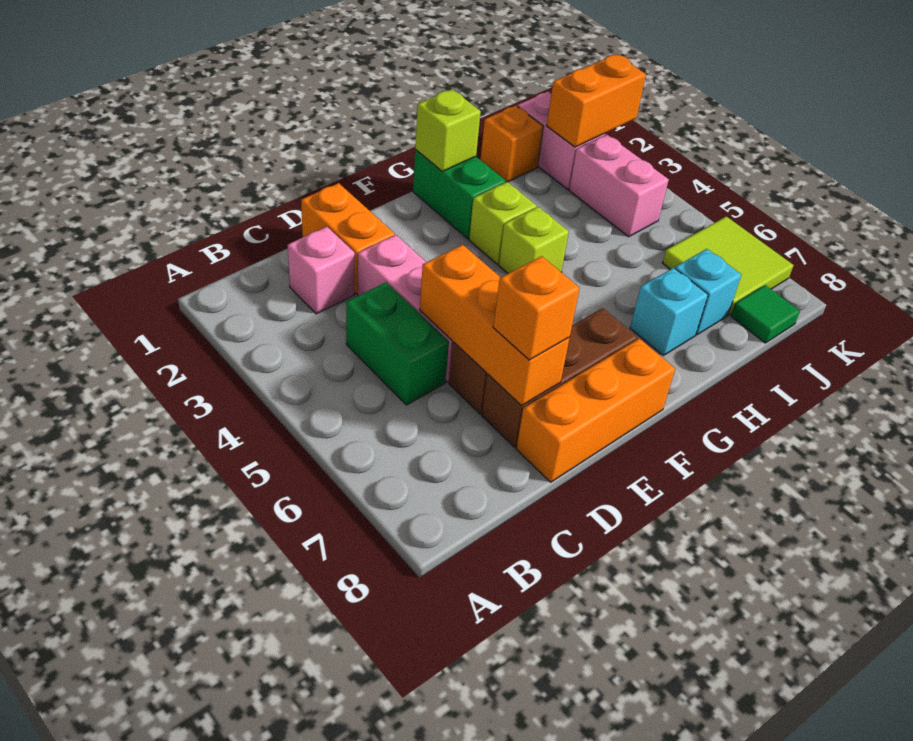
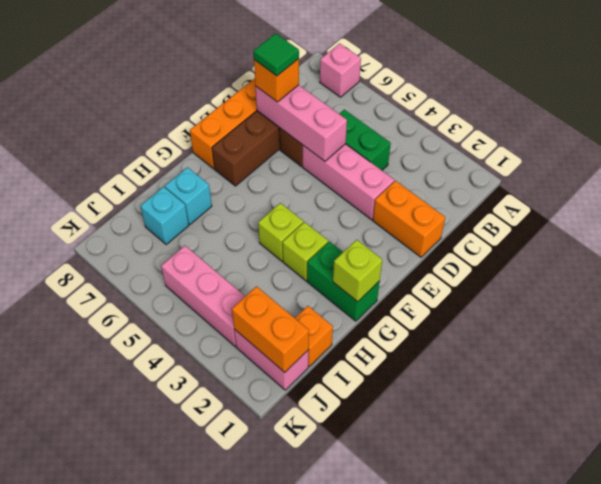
pink brick C2 level 1 -> pink brick A7 level 1
orange brick D5:D7 level 2 -> pink brick D5:D7 level 2
orange brick J2:K2 level 2 -> orange brick J1:J2 level 2
pink brick J3:J4 level 1 -> pink brick J3:J5 level 1
lime tile J6:K7 level 1 -> none
green tile J8 level 1 -> green tile D7 level 4

